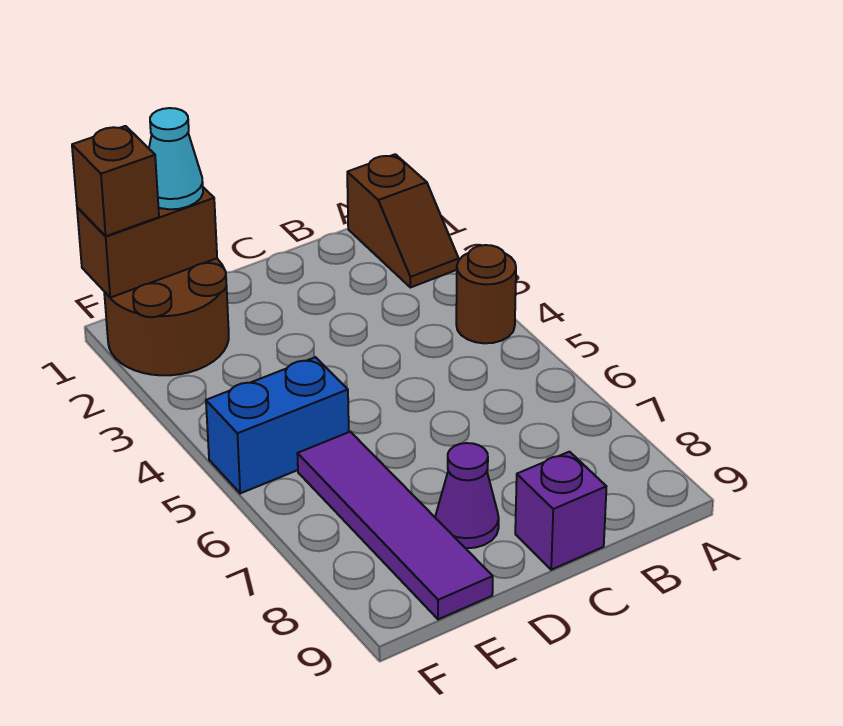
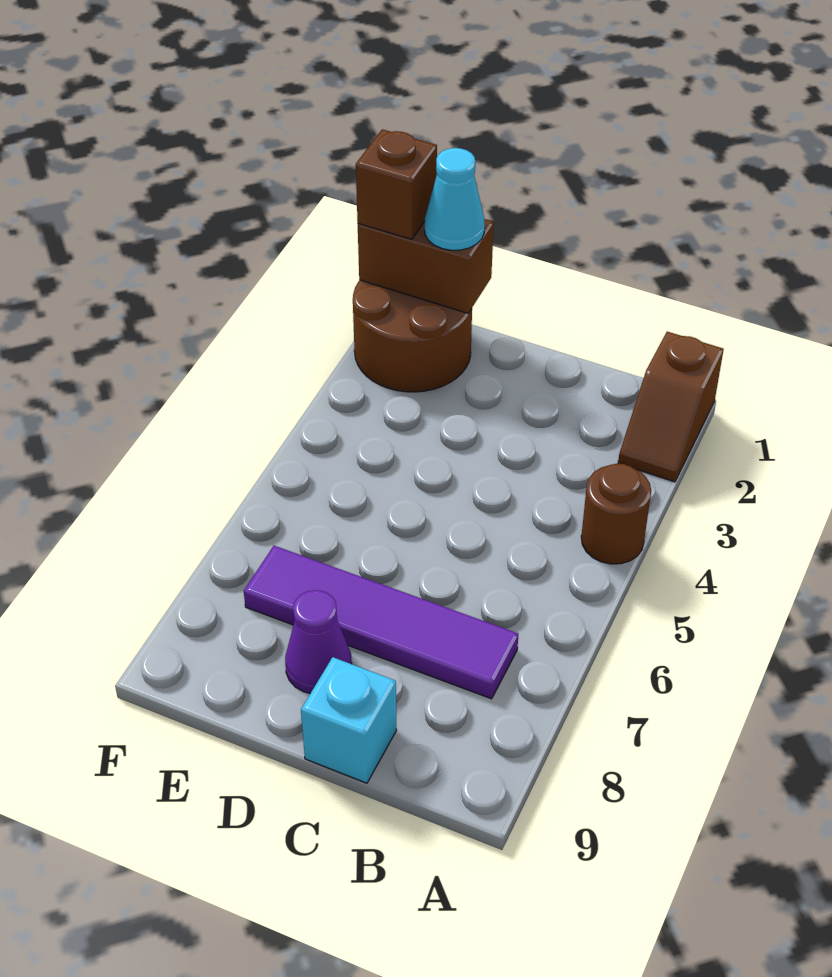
purple brick C9 level 1 -> cyan brick C9 level 1
blue brick E5:F5 level 1 -> none
purple tile E6:E9 level 1 -> purple tile B7:E7 level 1

